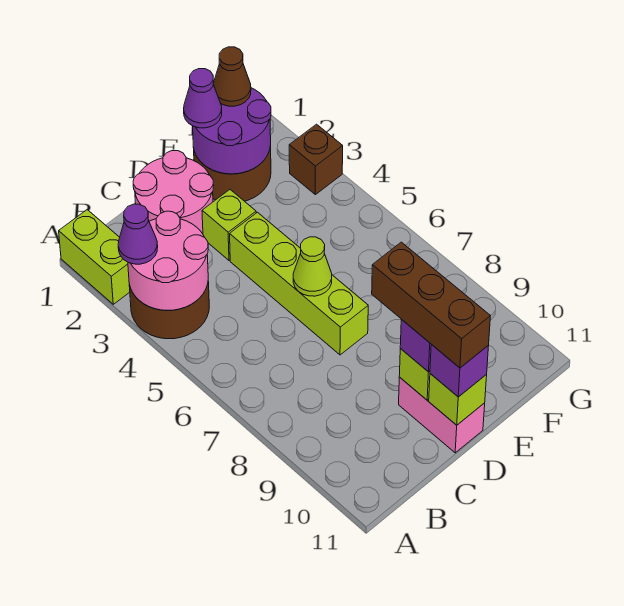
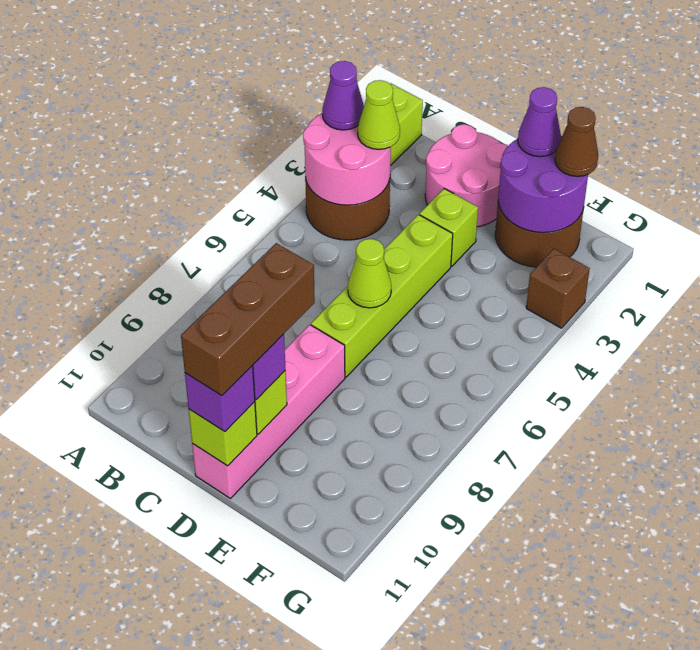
none -> lime cone B3 level 3
pink brick D10:D11 level 1 -> pink brick D8:D11 level 1

